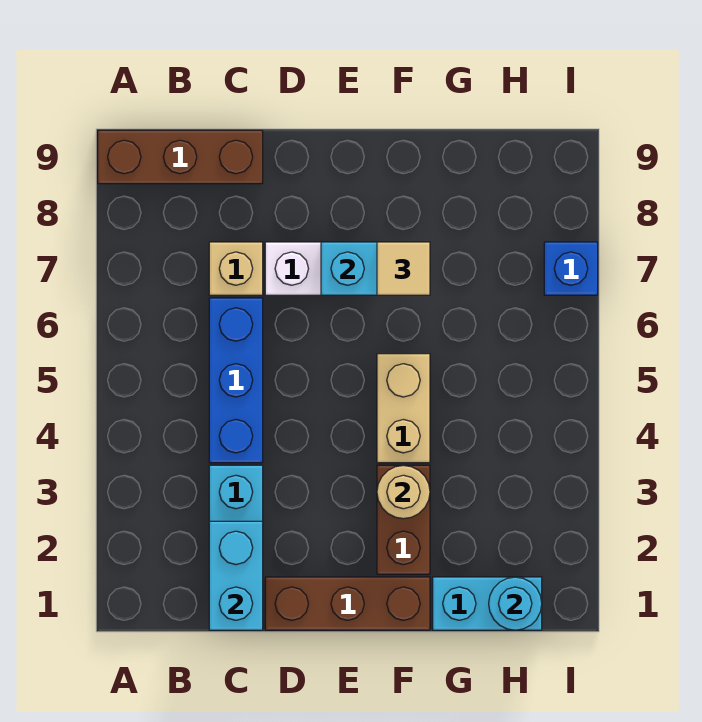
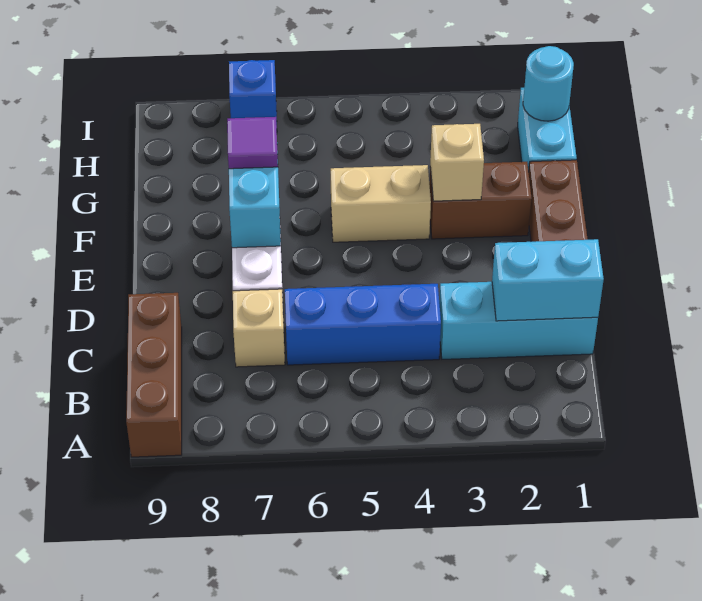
tan round brick F3 level 2 -> tan brick F3 level 2
tan tile F7 level 3 -> purple tile F7 level 3

